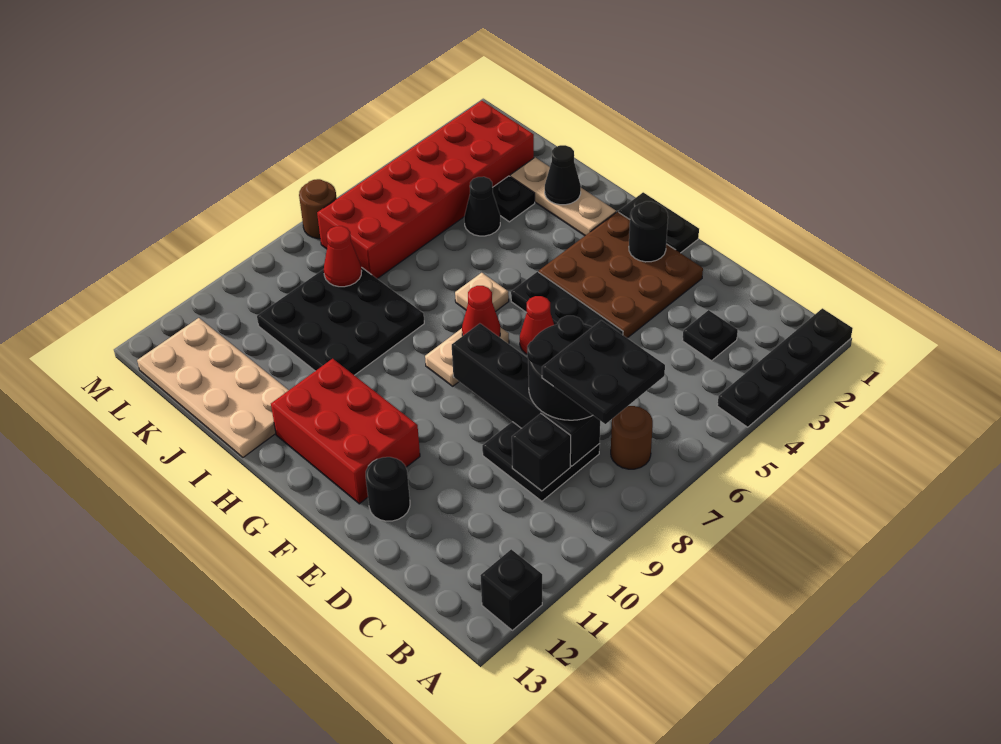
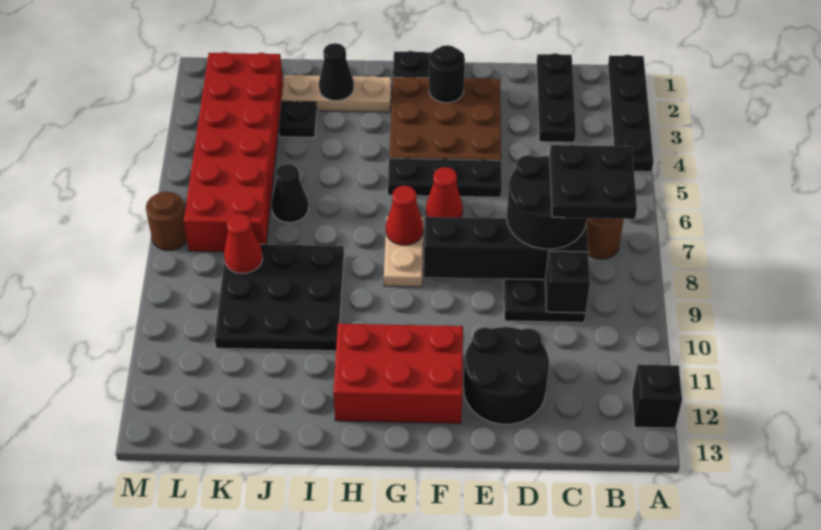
black plate C3 level 1 -> black plate C1:C3 level 1
black round brick E12 level 1 -> black round brick D11:E12 level 1
tan plate H6 level 1 -> none
tan plate I12:L13 level 1 -> none
black cone J4 level 1 -> black cone J6 level 1

